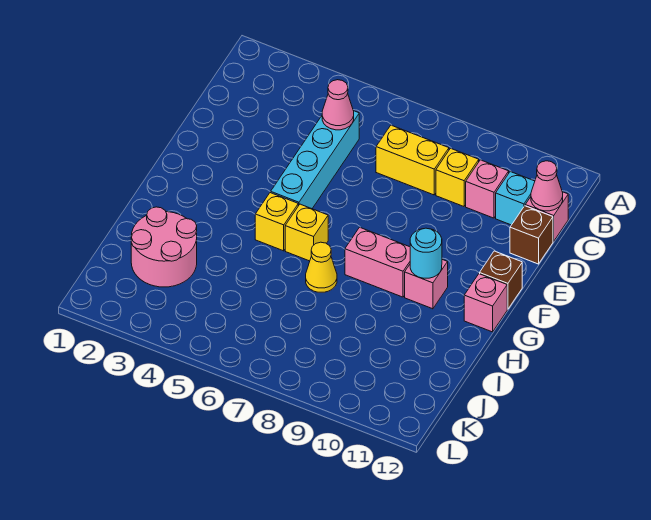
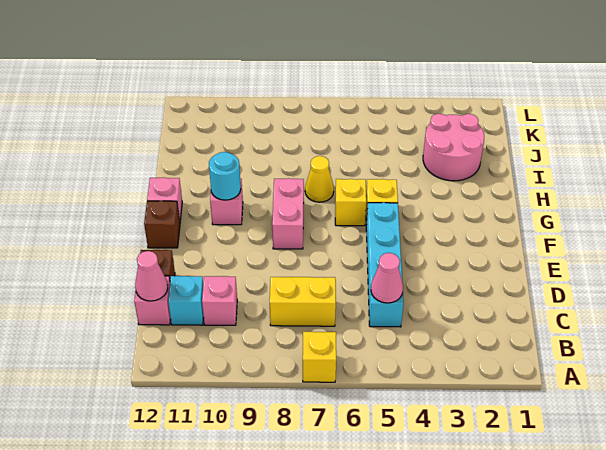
yellow brick C9 level 1 -> yellow brick A7 level 1
pink brick G8:G9 level 1 -> pink brick F8:G8 level 1

